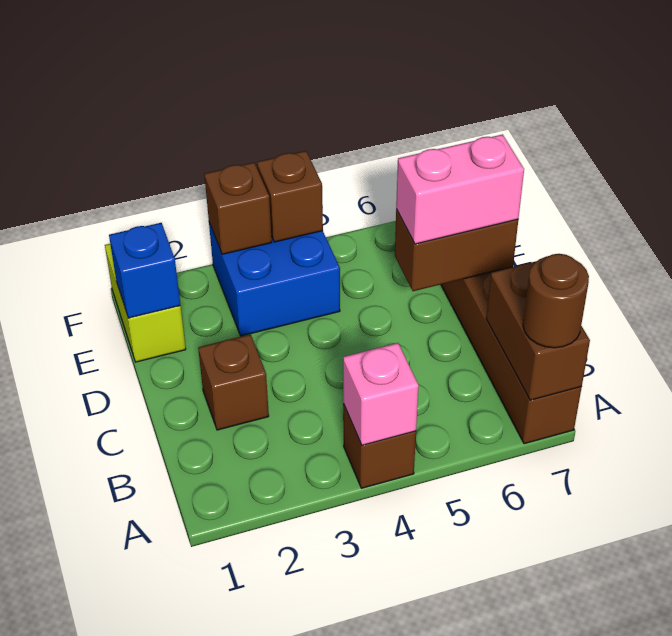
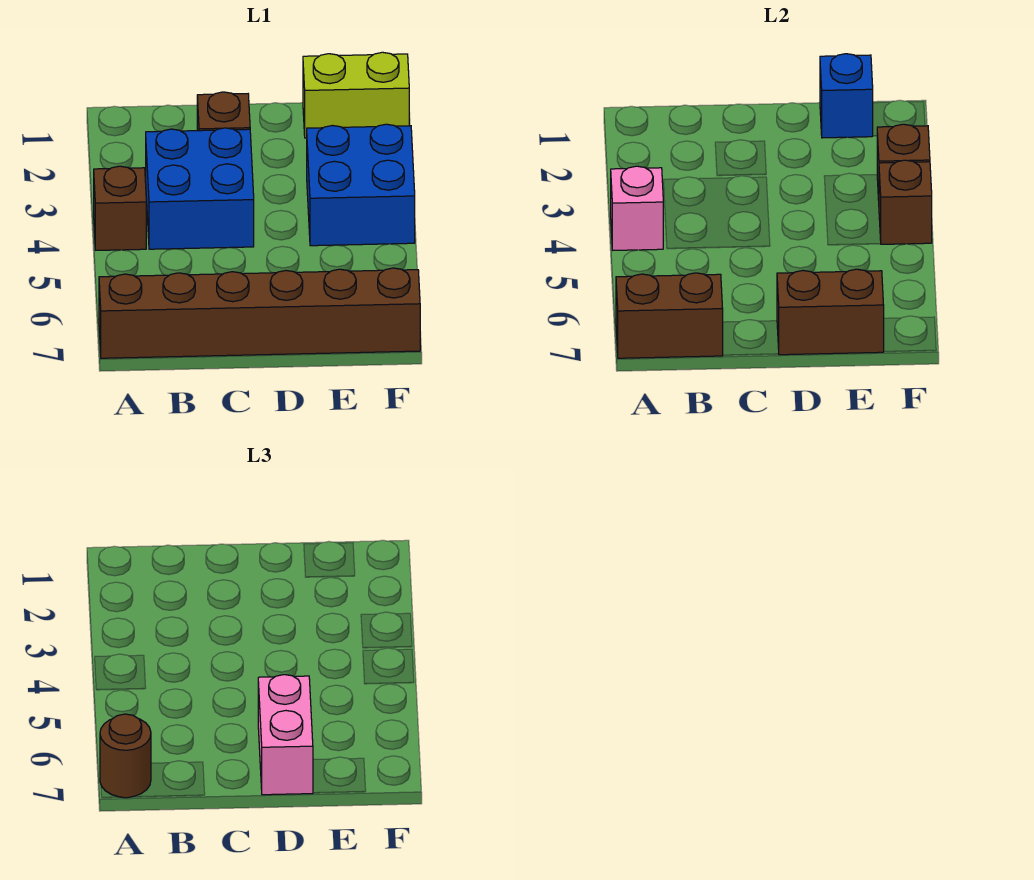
none -> blue brick B3:C4 level 1
brown brick D6:D7 level 2 -> brown brick D7:E7 level 2

